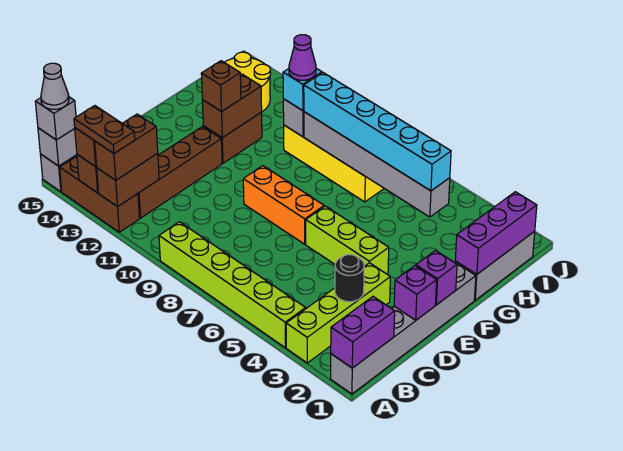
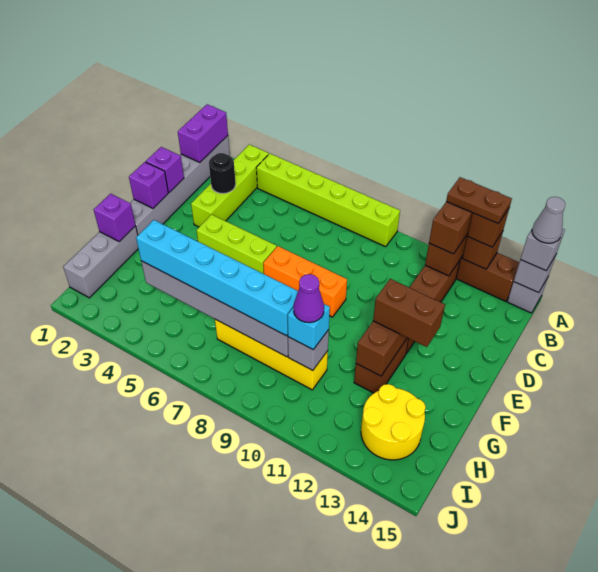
brown brick F12 level 3 -> brown brick F12:F13 level 3
purple brick G1:I1 level 2 -> purple brick G1 level 2

